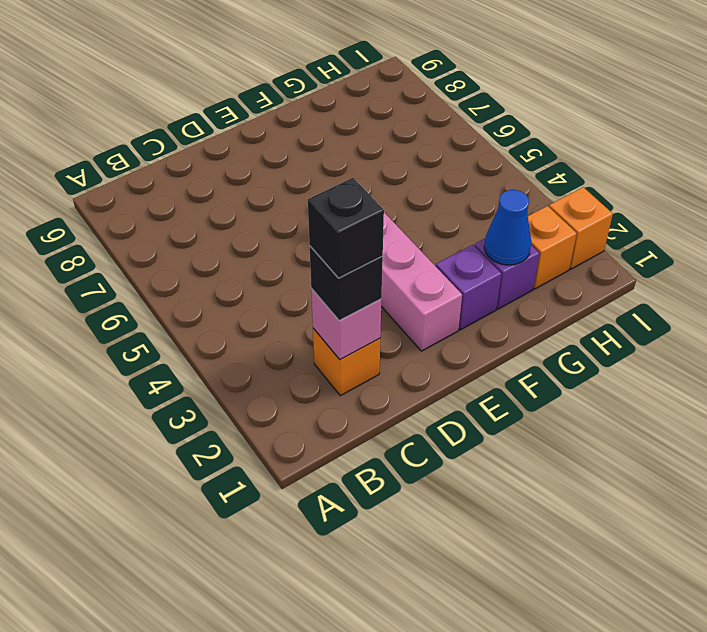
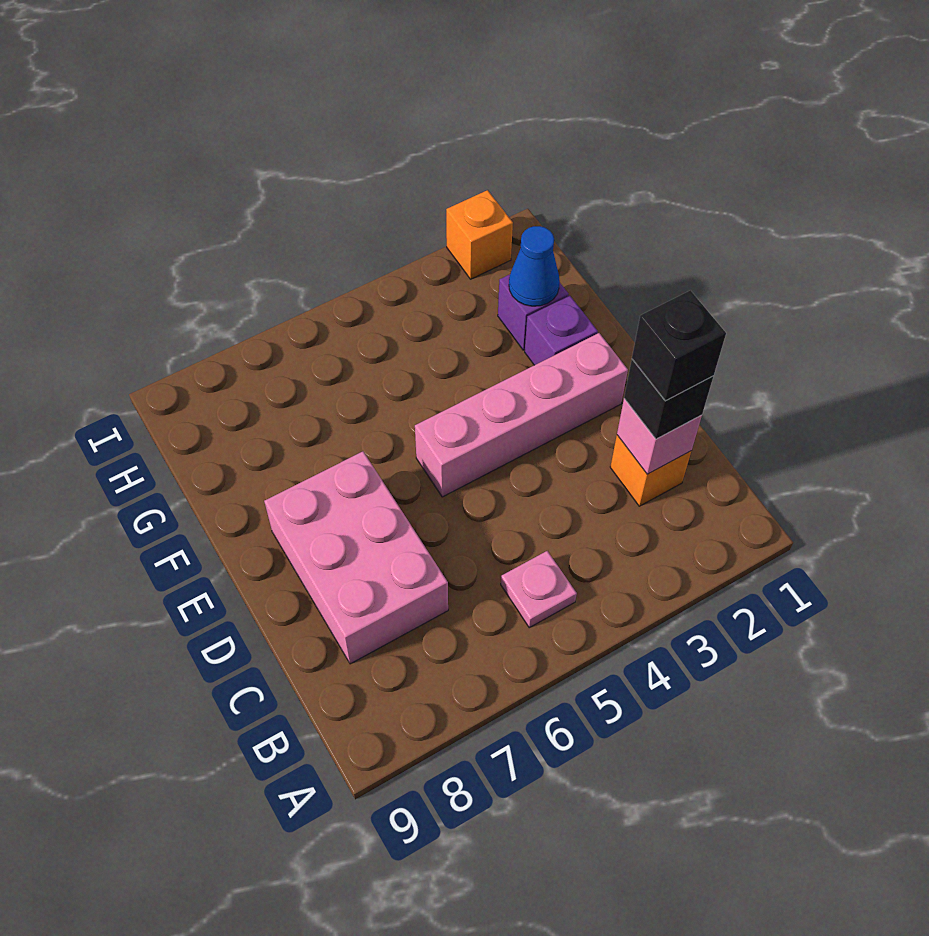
none -> pink plate B5 level 1
none -> pink brick C7:E8 level 1
orange brick H2 level 1 -> none

